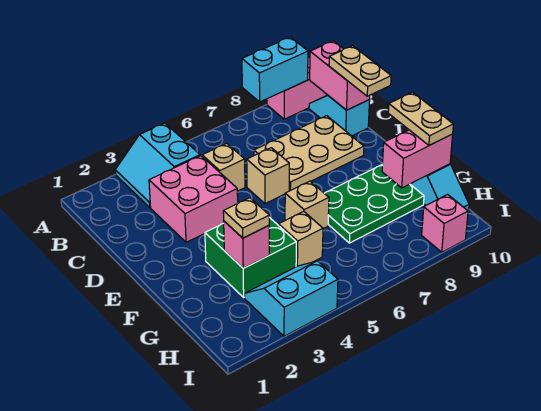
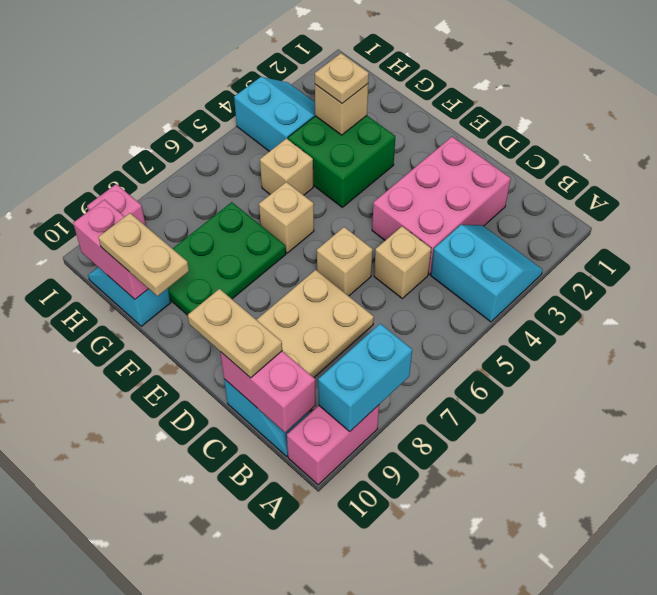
pink brick C3:D4 level 1 -> pink brick C2:D4 level 1
pink brick G3 level 2 -> tan brick G3 level 2
pink brick G9:G10 level 2 -> pink brick G10:H10 level 2
cyan slope H3:I4 level 1 top I -> cyan slope H3:I4 level 1 top 4

